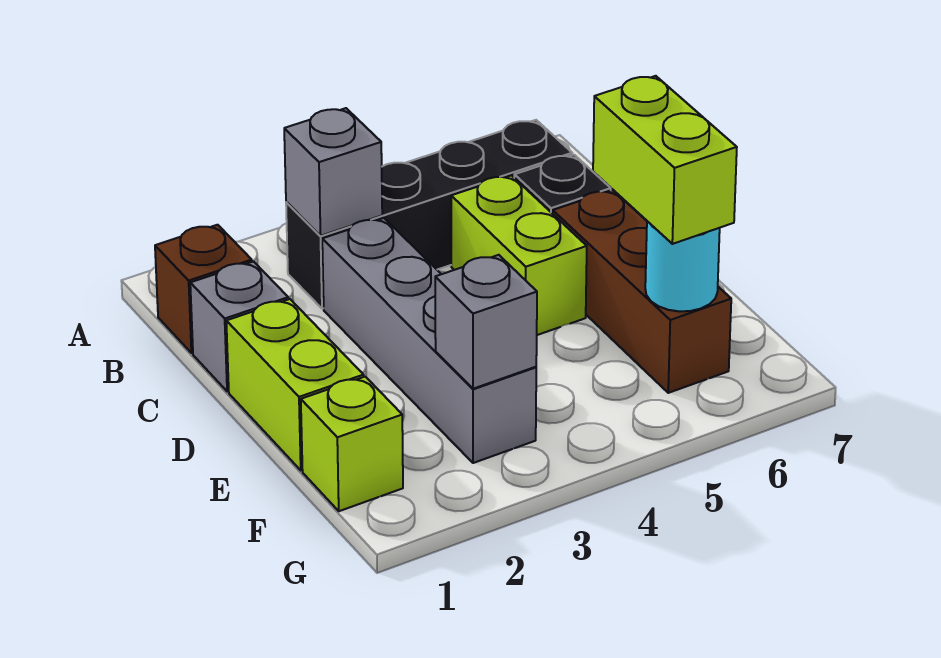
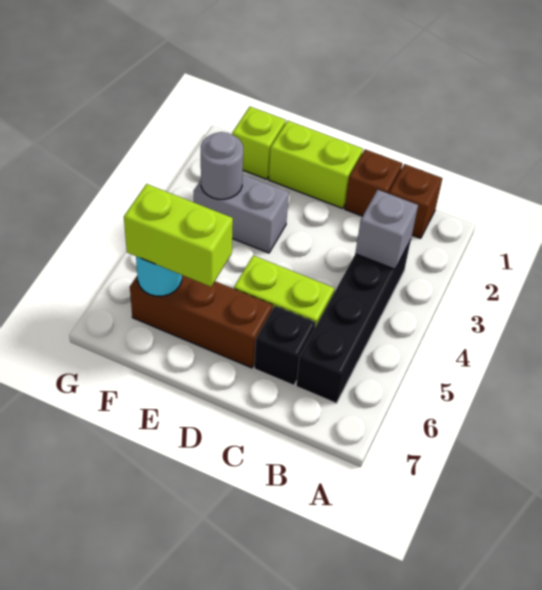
grey brick C1 level 1 -> brown brick C1 level 1
grey brick C3:F3 level 1 -> grey brick E3:F3 level 1
grey brick F3 level 2 -> grey round brick F3 level 2

